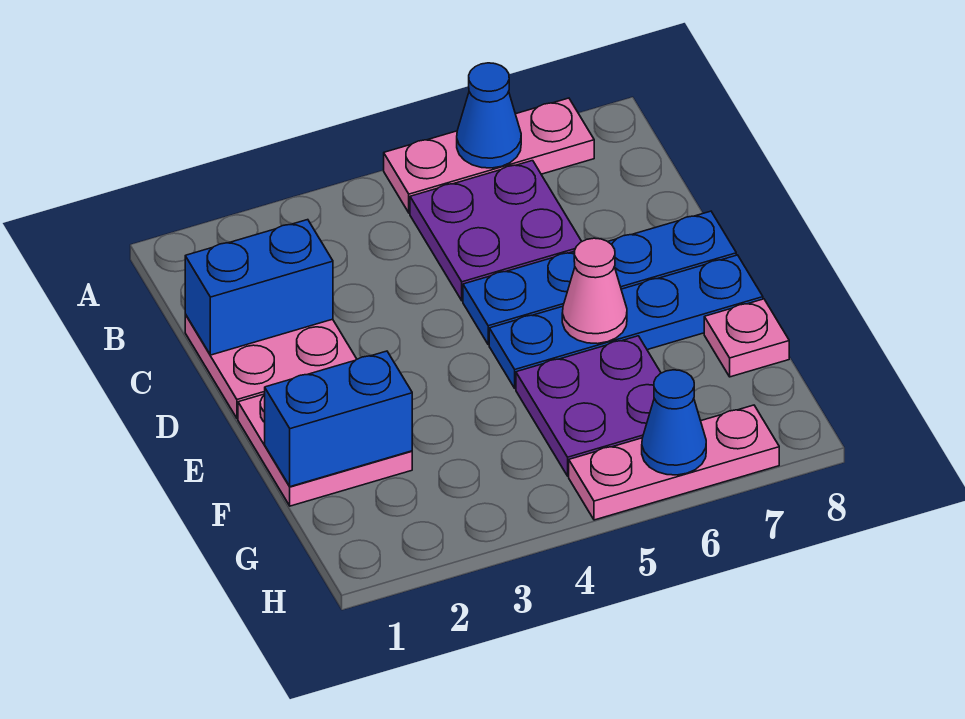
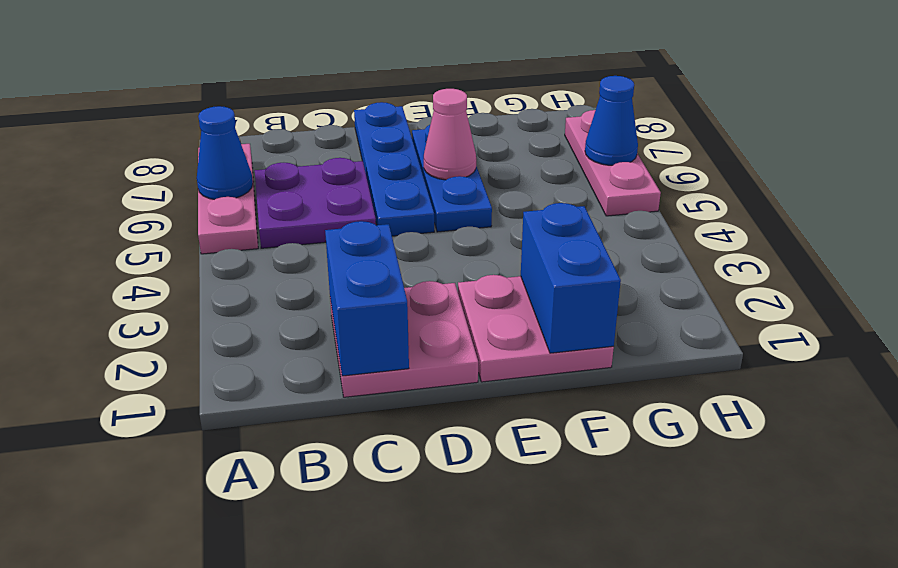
blue plate E5:E8 level 1 -> blue plate E5:E7 level 1
purple plate F5:G6 level 1 -> none
pink plate F8 level 1 -> none

